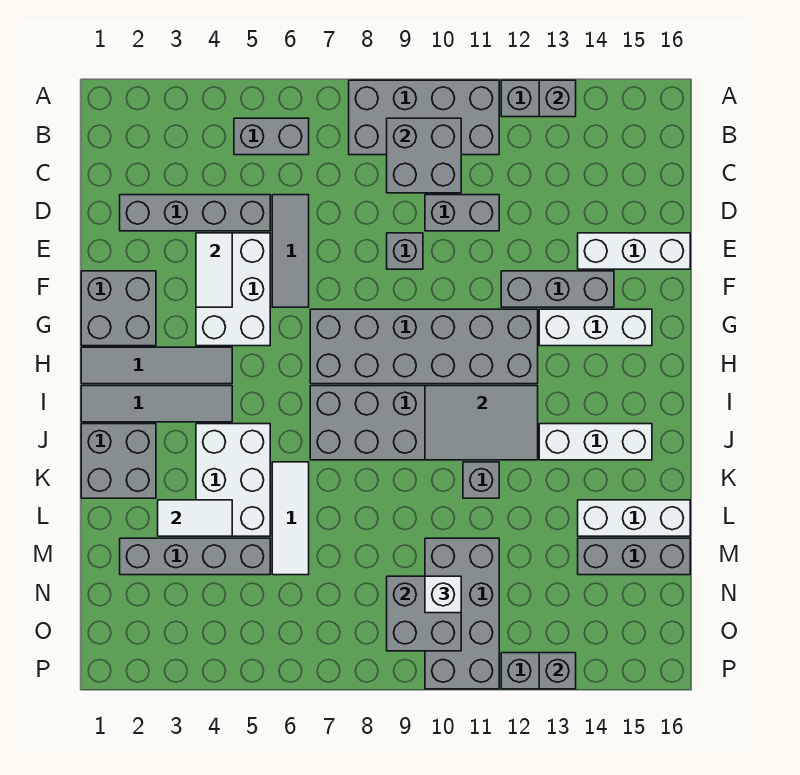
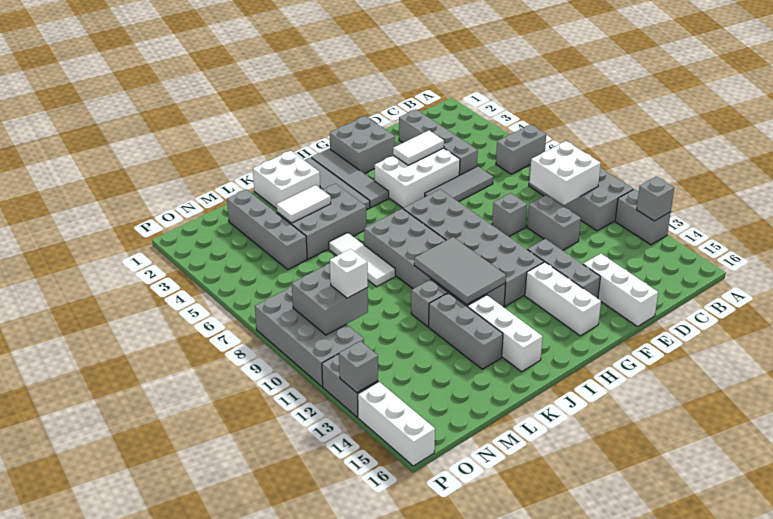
grey brick B5:B6 level 1 -> grey brick A6:B6 level 1
grey brick B9:C10 level 2 -> white brick B9:C10 level 2
grey brick J1:K2 level 1 -> white brick J1:K2 level 1
white brick J4:L5 level 1 -> grey brick J4:L5 level 1
white tile K6:M6 level 1 -> white tile K6:K8 level 1
white tile L3:L4 level 2 -> white tile K4:L4 level 2
white brick L14:L16 level 1 -> white brick P14:P16 level 1
grey brick M10:P11 level 1 -> grey brick O8:P11 level 1
grey brick M14:M16 level 1 -> grey brick K12:K14 level 1

